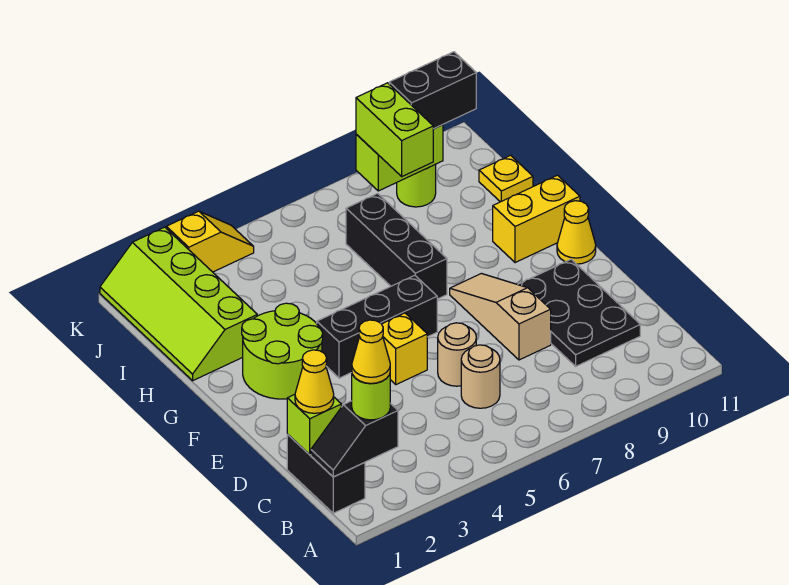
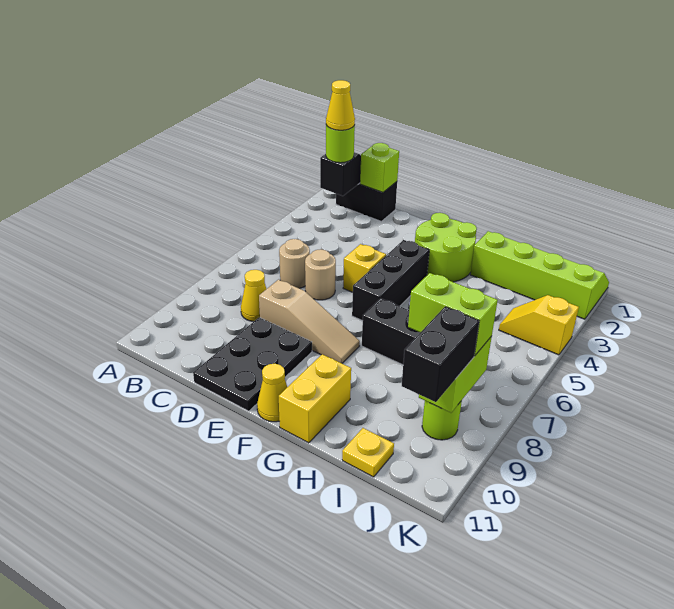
yellow cone C1 level 3 -> yellow cone C8 level 1
black plate C9:E10 level 1 -> black plate D9:E11 level 1
yellow slope K3:K4 level 1 top 3 -> yellow slope J4:K4 level 1 top K

